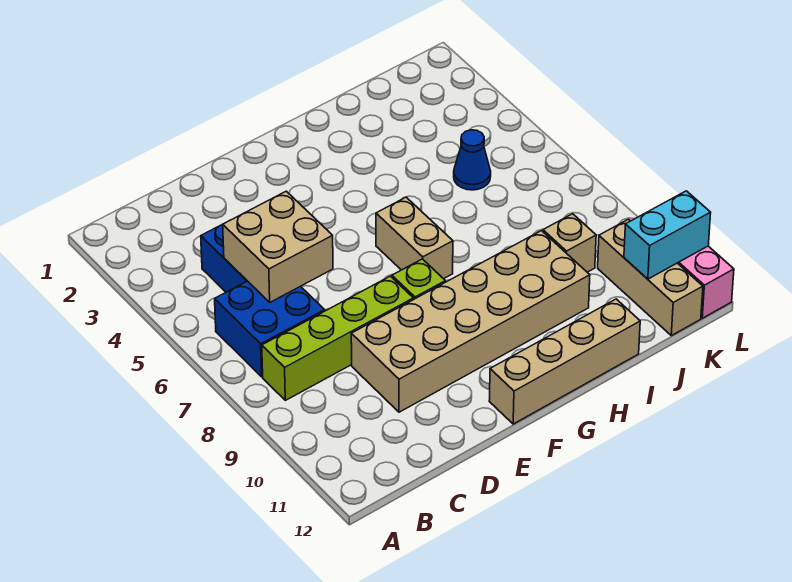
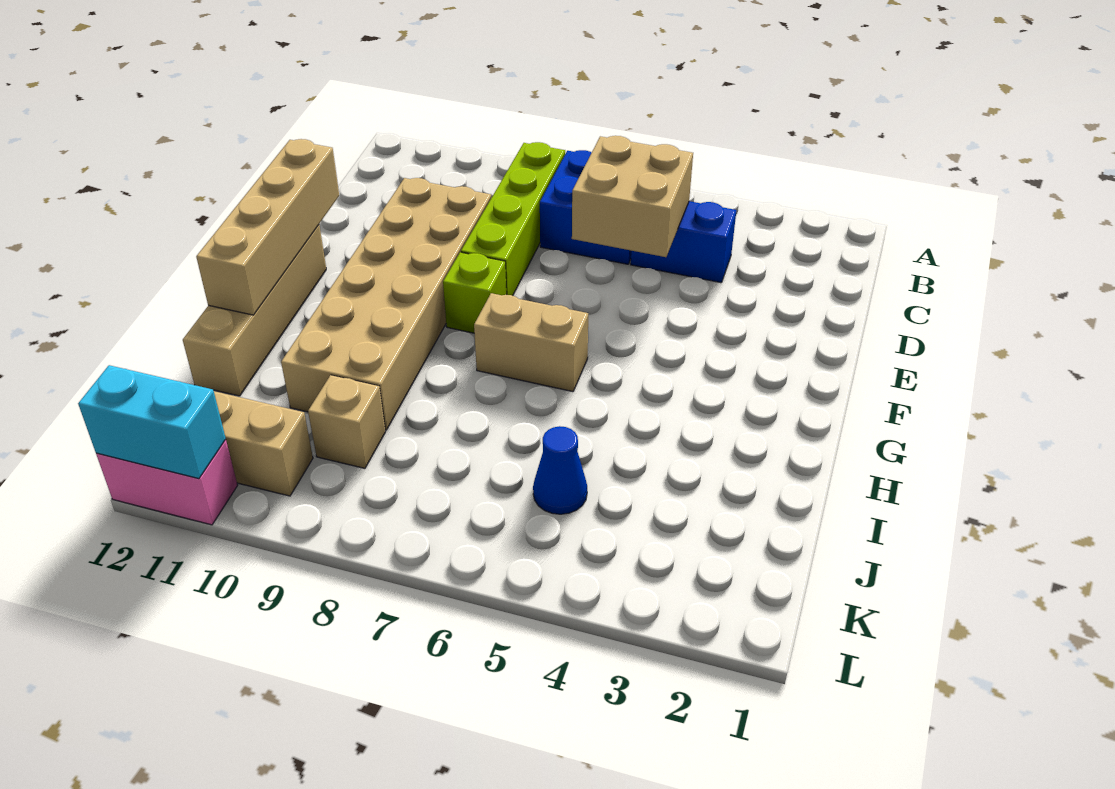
none -> tan brick E12:H12 level 2
cyan brick K11:L11 level 2 -> cyan brick L11:L12 level 2

